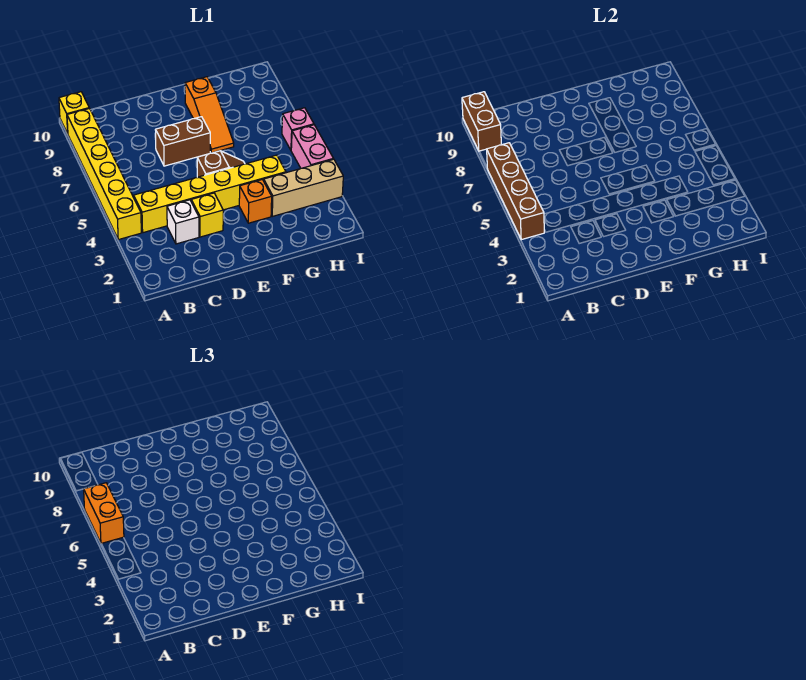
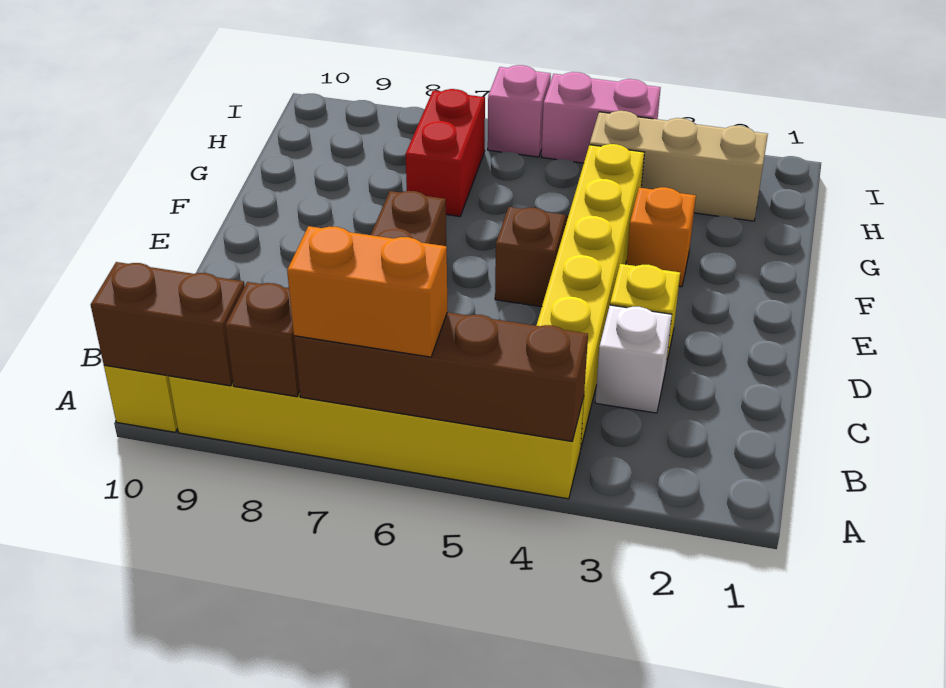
none -> brown brick A8 level 2
orange slope F7:F9 level 1 top 9 -> none
tan brick G3:I3 level 1 -> tan brick H2:H4 level 1
none -> red brick G7:H7 level 1

